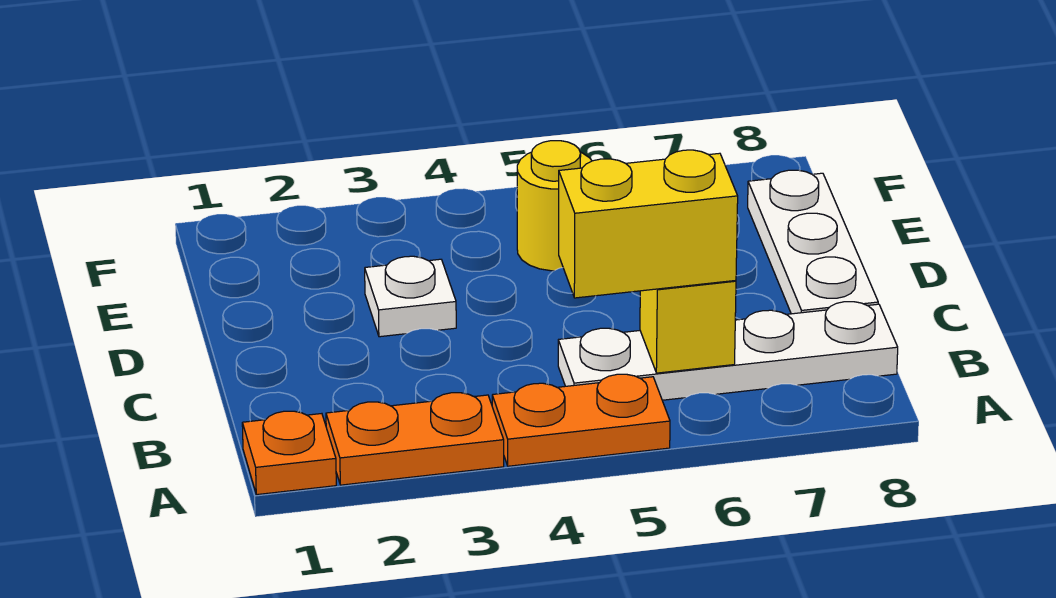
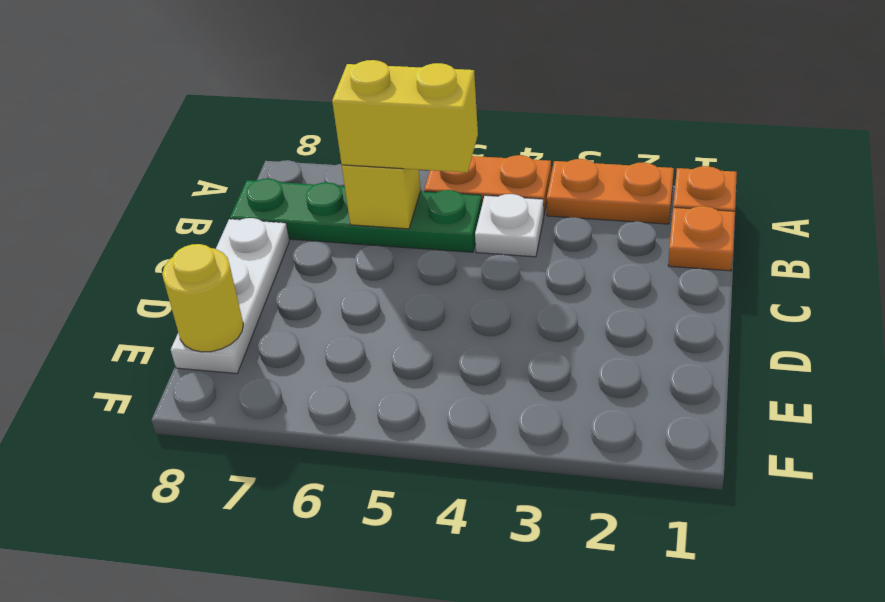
none -> orange plate B1 level 1
white plate B5:B8 level 1 -> green plate B5:B8 level 1
white plate D3 level 1 -> white plate B4 level 1
yellow round brick E5 level 1 -> yellow round brick E8 level 2

